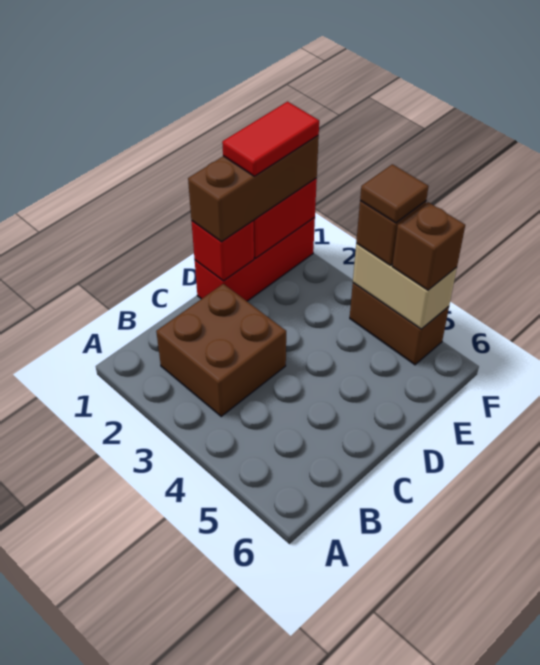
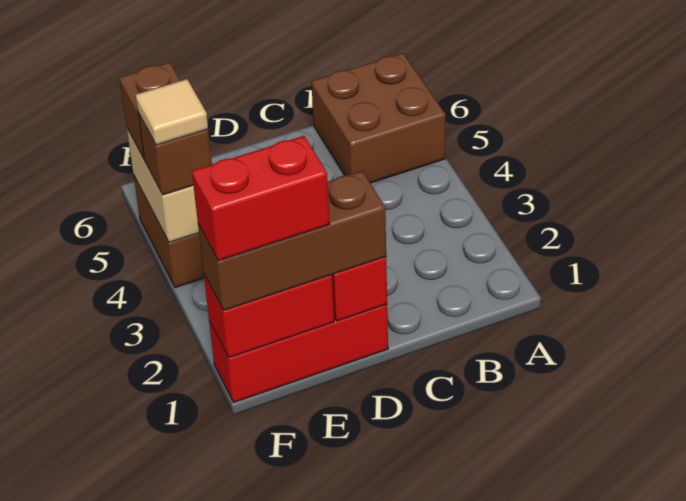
brown brick B2:C3 level 1 -> brown brick A5:B6 level 1
red tile E1:F1 level 4 -> red brick E1:F1 level 4
brown tile F4 level 4 -> tan tile F4 level 4

